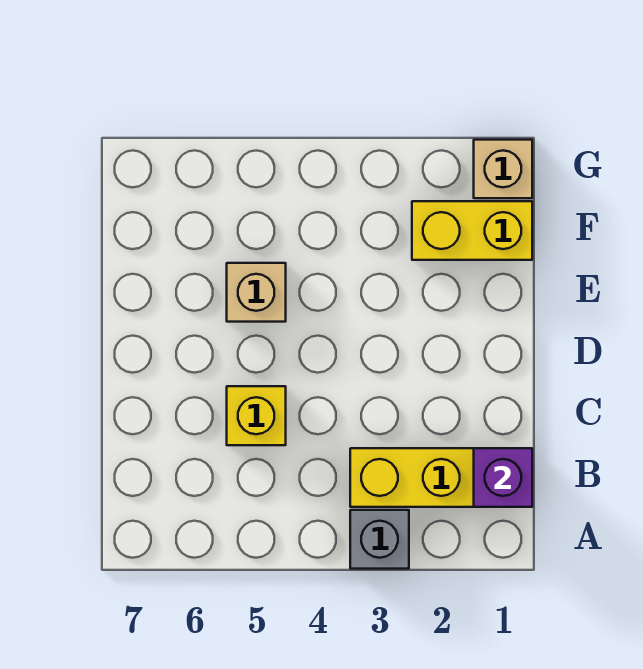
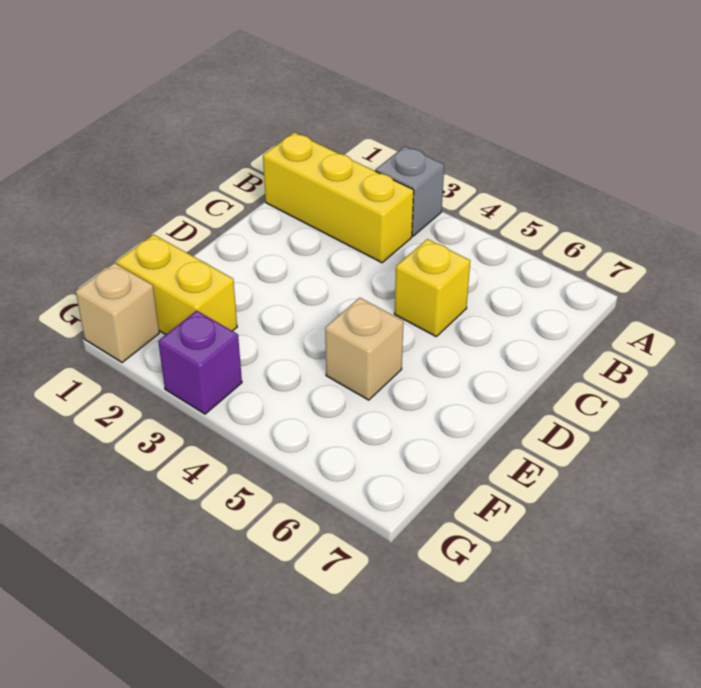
purple brick B1 level 2 -> purple brick G3 level 1

